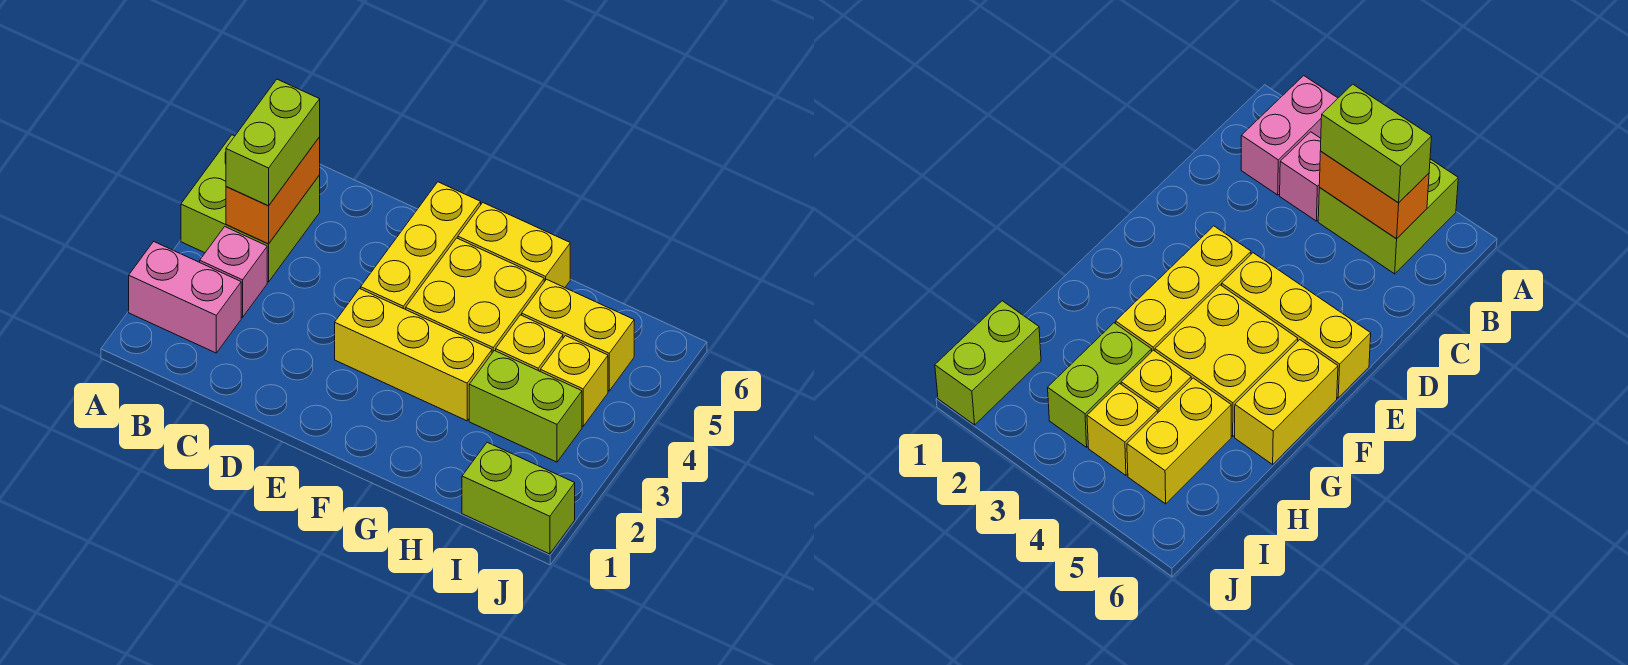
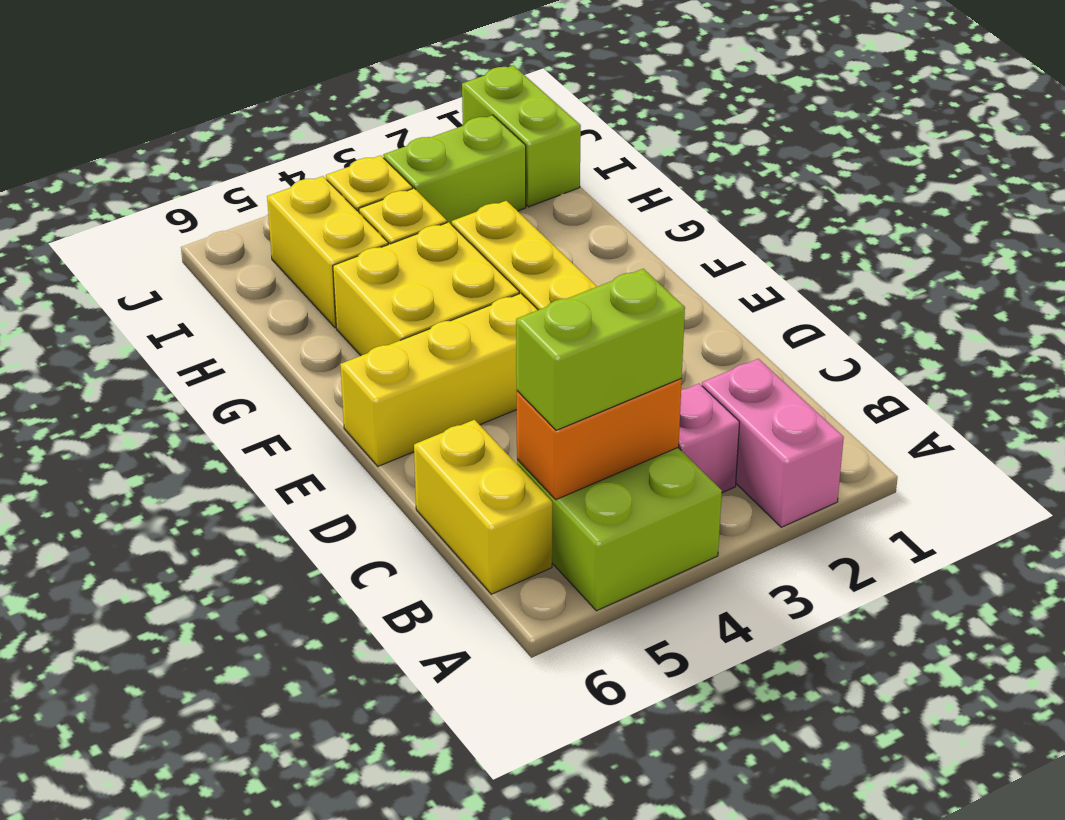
yellow brick F6:G6 level 1 -> yellow brick B6:C6 level 1
lime brick H3:I3 level 1 -> lime brick I2:I3 level 1

